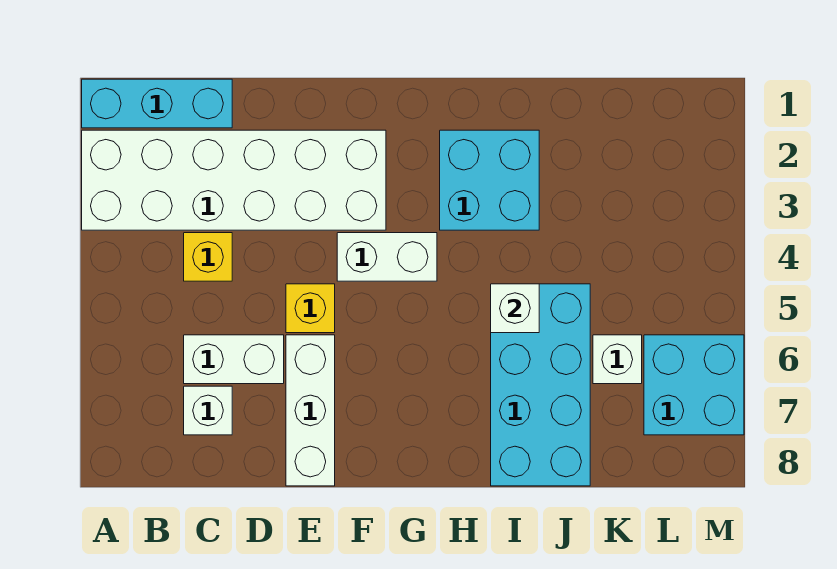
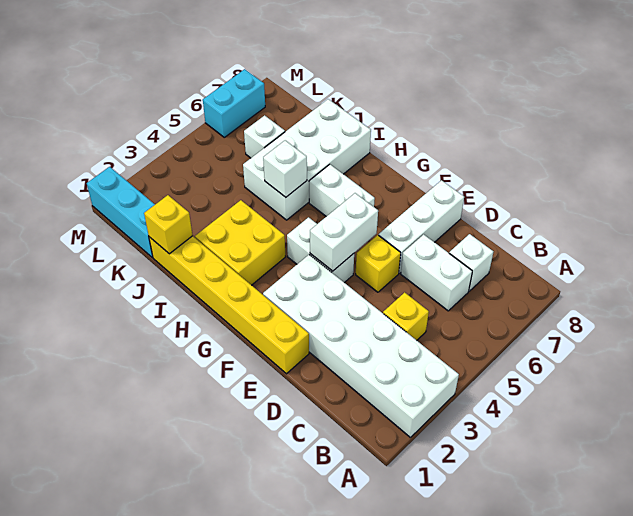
cyan brick A1:C1 level 1 -> cyan brick K1:M1 level 1
none -> yellow brick E1:J1 level 1
none -> white brick F4:F5 level 2
none -> white brick G6:H6 level 1
cyan brick H2:I3 level 1 -> yellow brick H2:I3 level 1
cyan brick I5:J8 level 1 -> white brick I5:J8 level 1
none -> yellow brick J1 level 2
cyan brick L6:M7 level 1 -> cyan brick M6:M7 level 1

